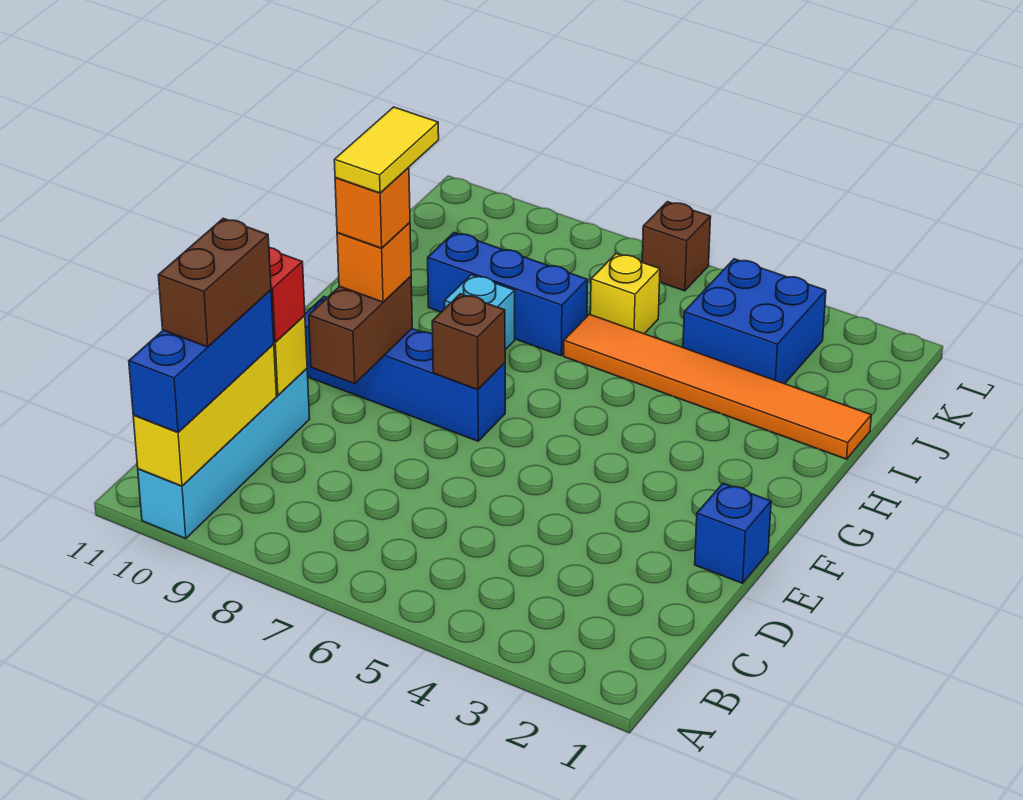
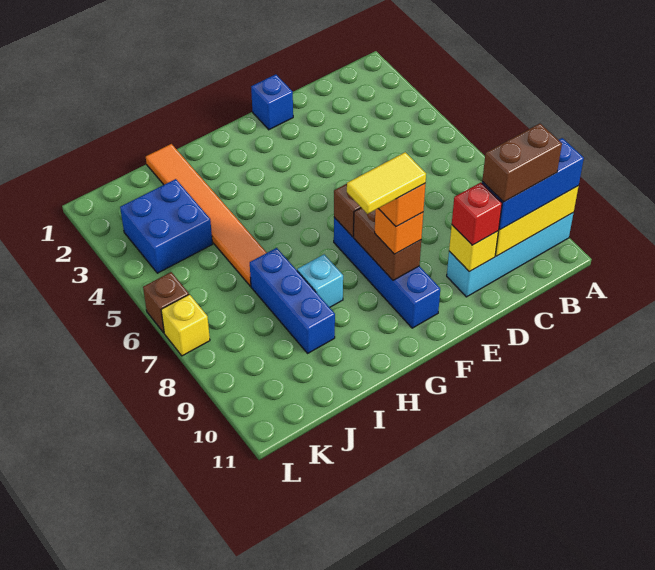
brown brick E9:F9 level 2 -> brown brick F8:F9 level 2
yellow brick J6 level 1 -> yellow brick L7 level 1

